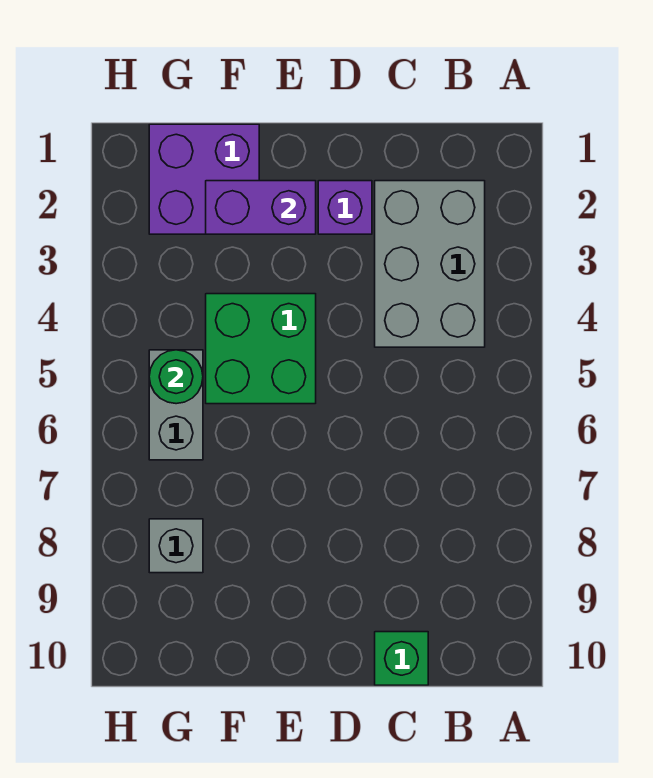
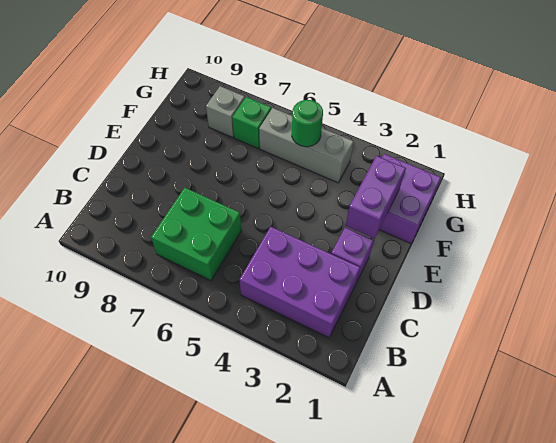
grey brick B2:C4 level 1 -> purple brick B2:C4 level 1
green brick C10 level 1 -> green brick G7 level 1
green brick E4:F5 level 1 -> green brick B6:C7 level 1
grey brick G5:G6 level 1 -> grey brick G4:G6 level 1

